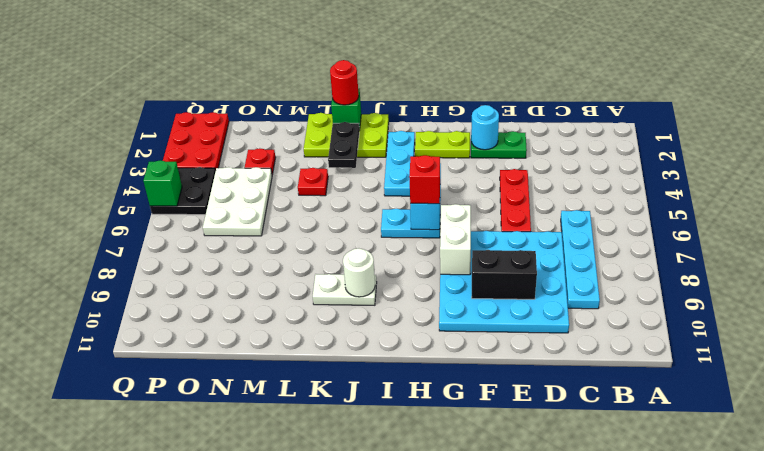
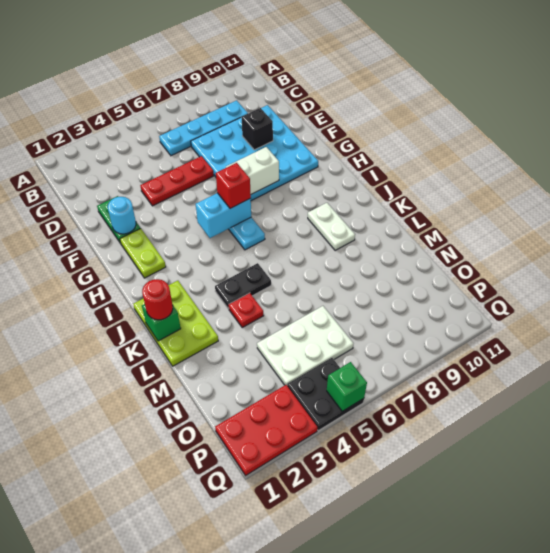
black brick E9:F9 level 2 -> black brick E9 level 2
cyan plate I2:I4 level 1 -> none
white round brick J9 level 2 -> none
black plate K2:K3 level 2 -> black plate K4:K5 level 1
red plate N3 level 1 -> none

